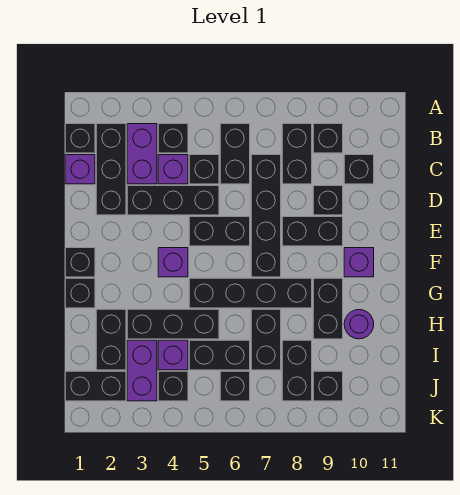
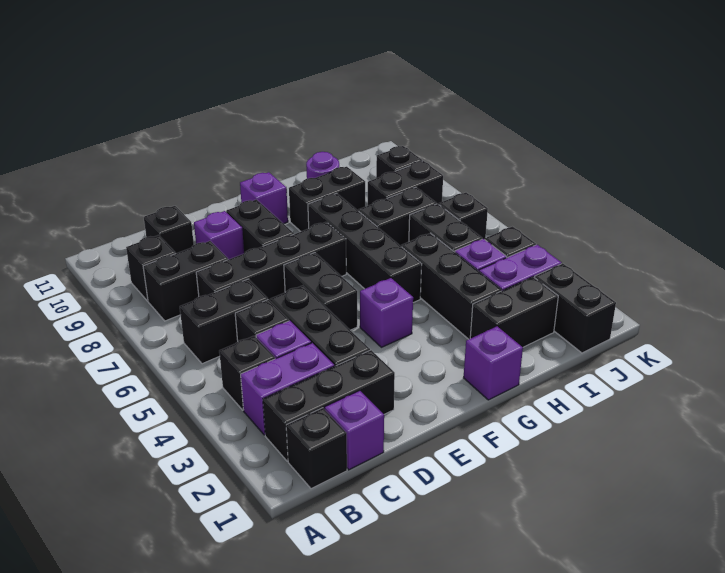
black brick D9 level 1 -> purple brick D9 level 1
black brick F1 level 1 -> none
black brick G1 level 1 -> purple brick G1 level 1

